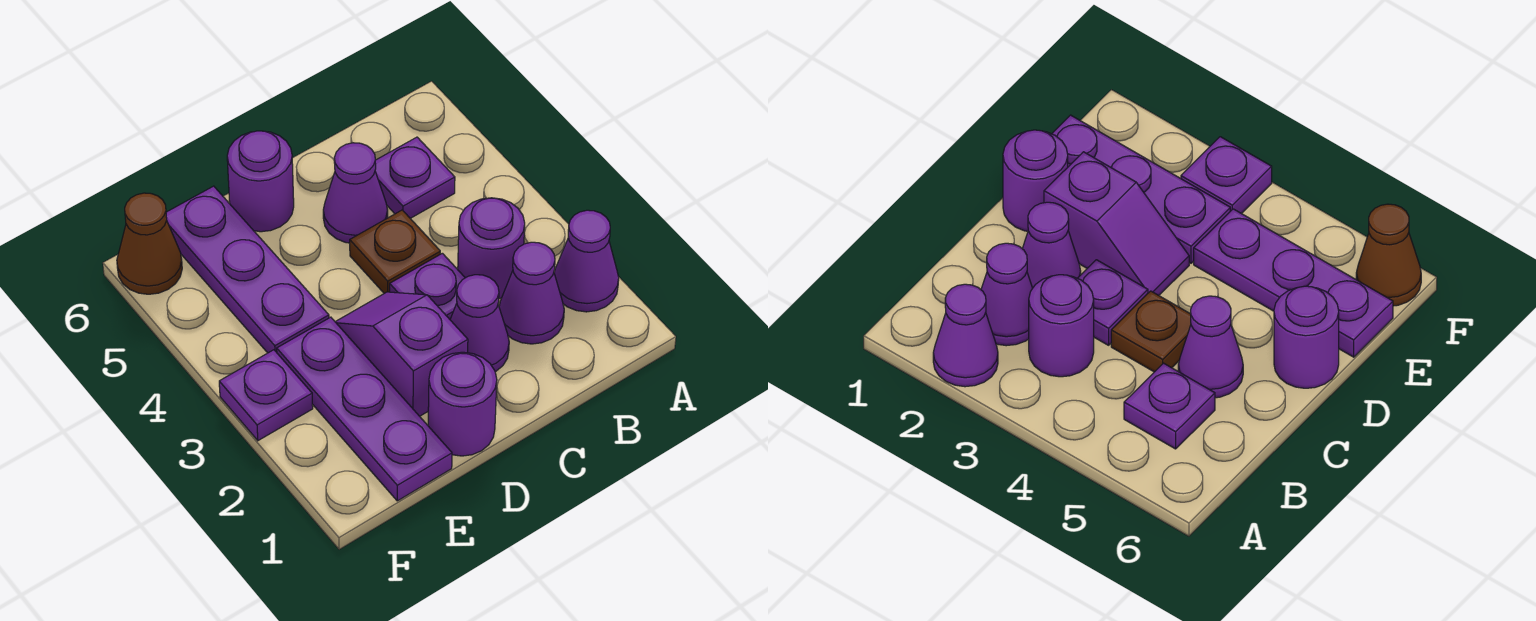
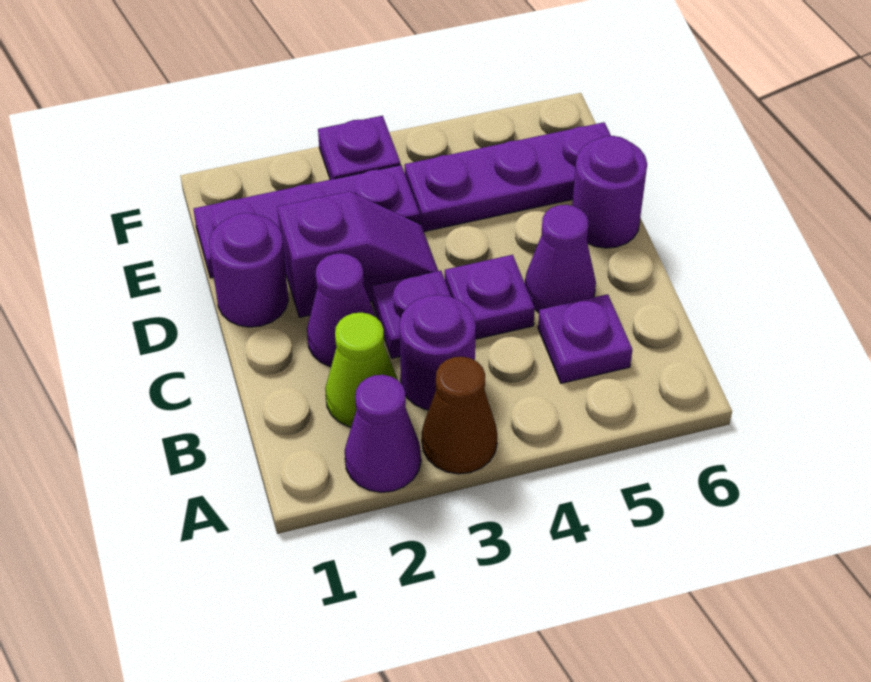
purple cone B2 level 1 -> lime cone B2 level 1
brown plate C4 level 1 -> purple plate C4 level 1
brown cone F6 level 1 -> brown cone A3 level 1

